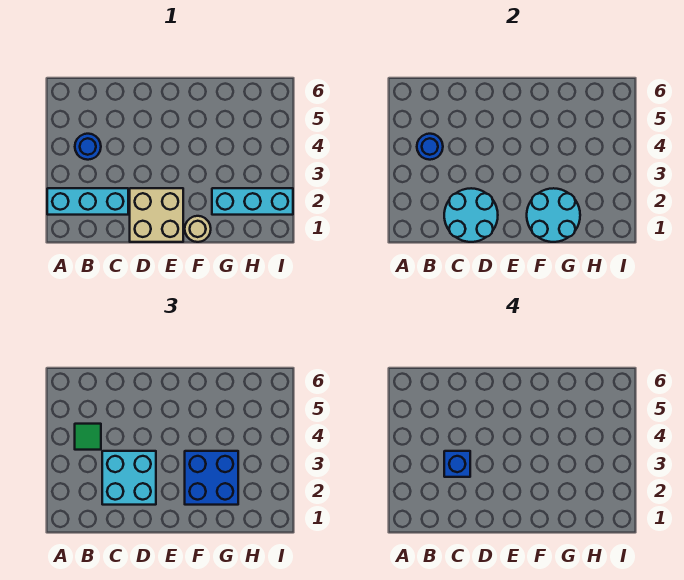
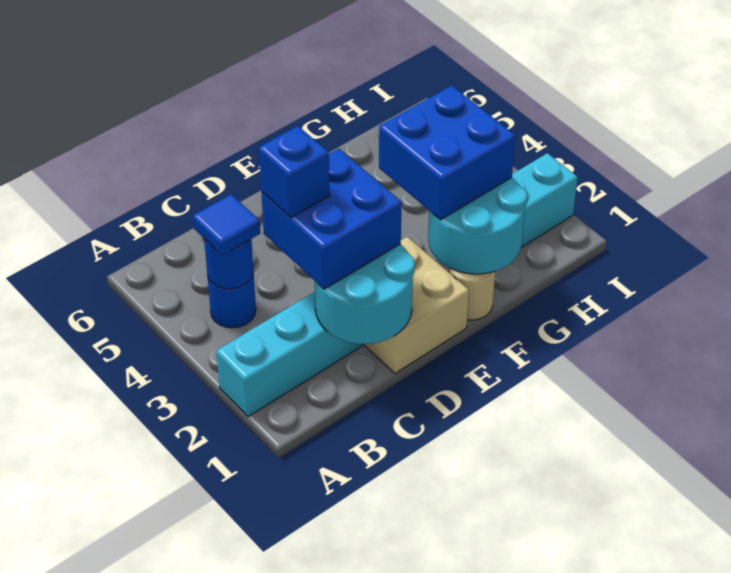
green tile B4 level 3 -> blue tile B4 level 3
cyan brick C2:D3 level 3 -> blue brick C2:D3 level 3

